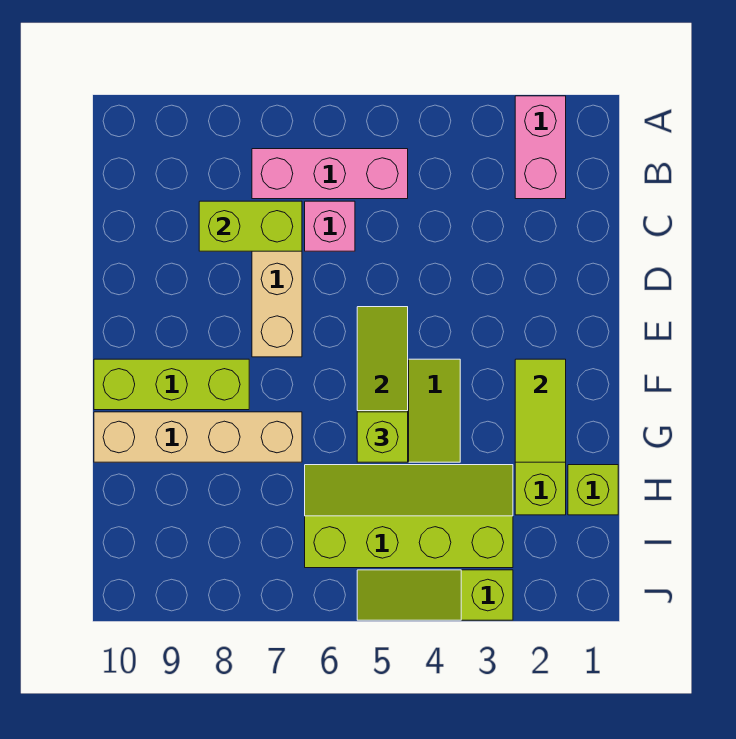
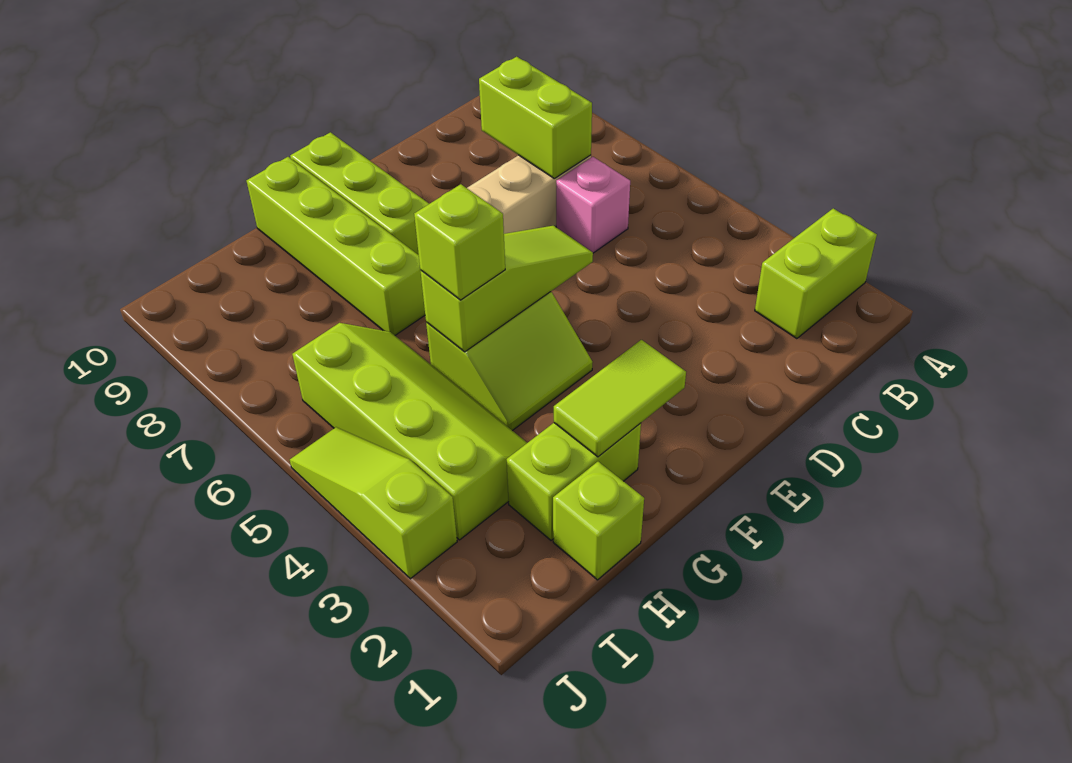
pink brick A2:B2 level 1 -> lime brick A2:B2 level 1
pink brick B5:B7 level 1 -> none
tan brick G7:G10 level 1 -> lime brick G7:G10 level 1

